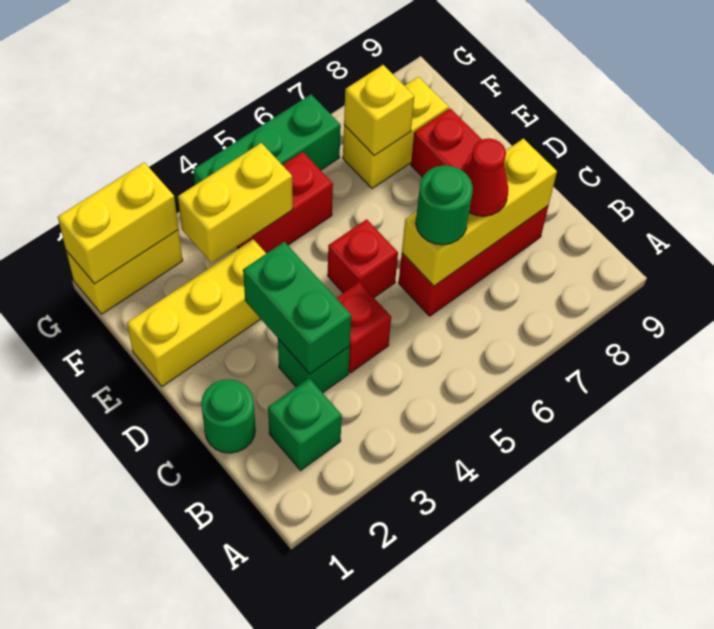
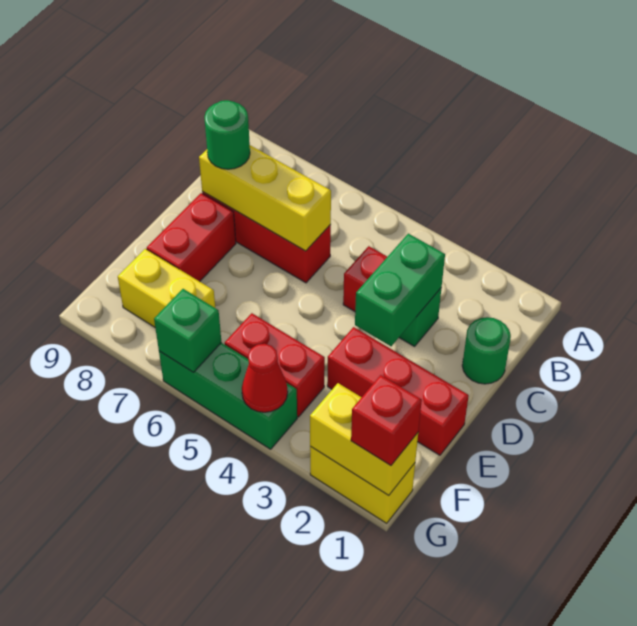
green brick B2 level 1 -> green brick G6 level 2
green round brick C6 level 3 -> green round brick C8 level 3
red cone C7 level 3 -> red cone G4 level 2
red brick D5 level 1 -> red brick G1 level 3
yellow brick E1:E3 level 1 -> red brick E1:E3 level 1
yellow brick F3:F4 level 2 -> none
yellow brick F7 level 2 -> none

